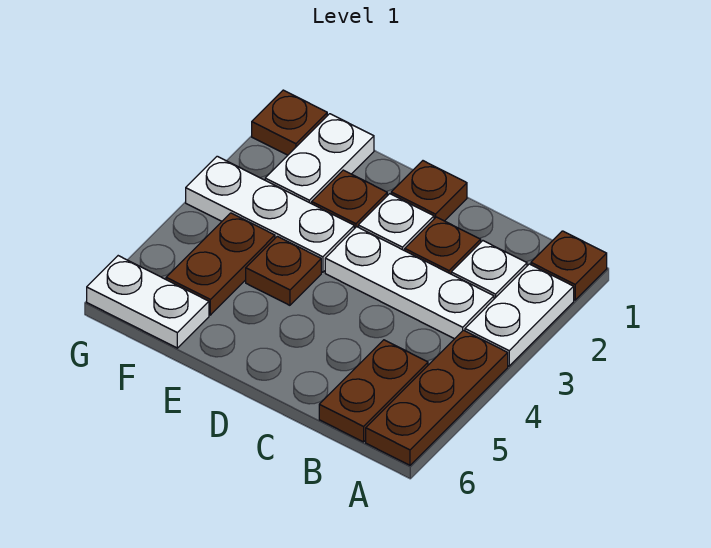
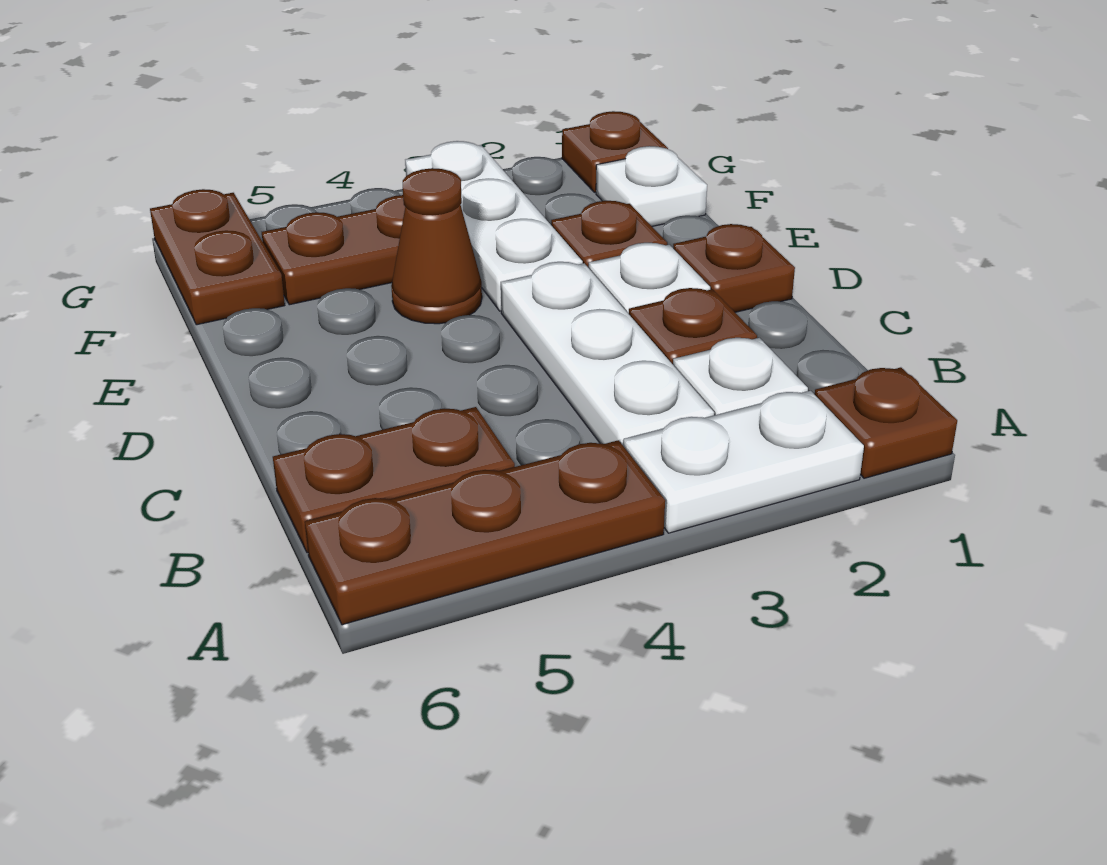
brown plate E4 level 1 -> brown cone E4 level 1
white plate F1:F2 level 1 -> white plate F1 level 1
white plate F6:G6 level 1 -> brown plate F6:G6 level 1

